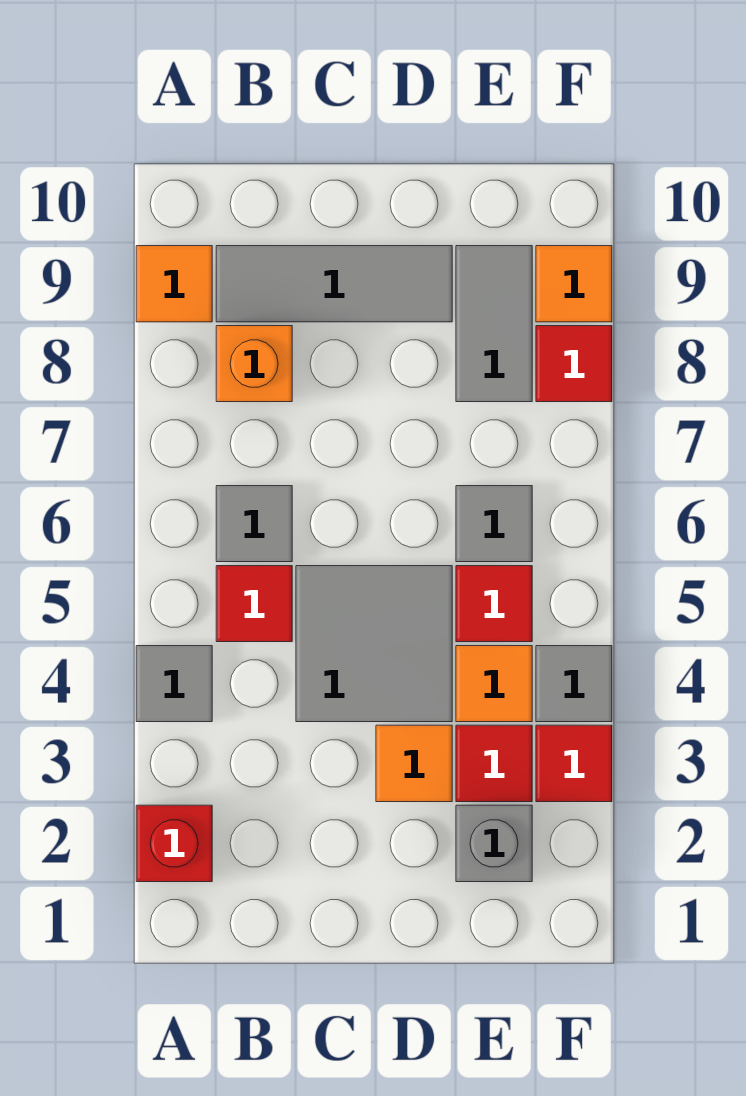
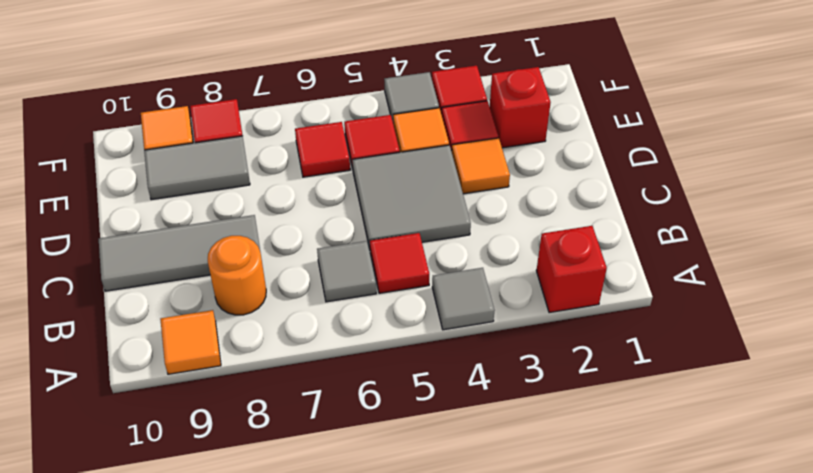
orange brick B8 level 1 -> orange round brick B8 level 1
grey tile B9:D9 level 1 -> grey tile C8:C10 level 1
grey brick E2 level 1 -> red brick E2 level 1
grey tile E6 level 1 -> red tile E6 level 1

